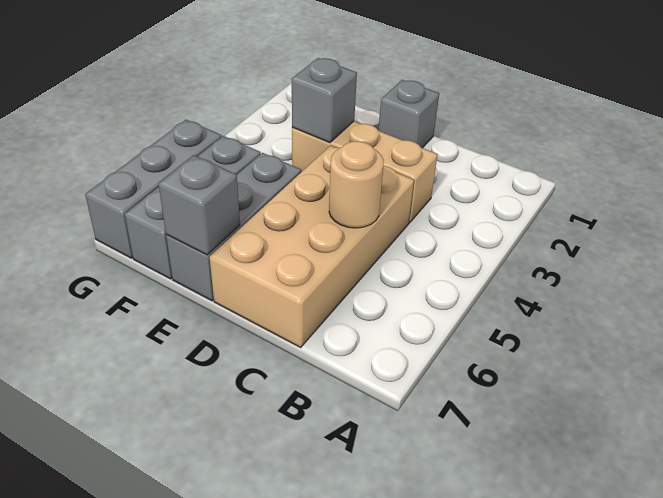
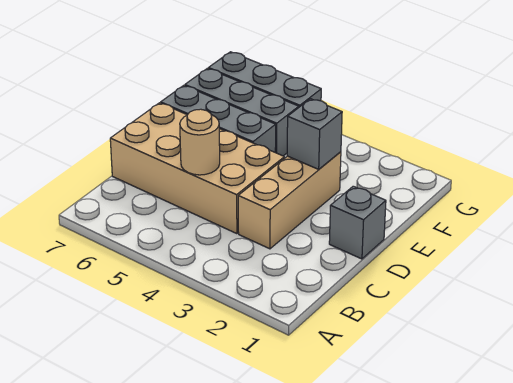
grey brick E7 level 2 -> none

